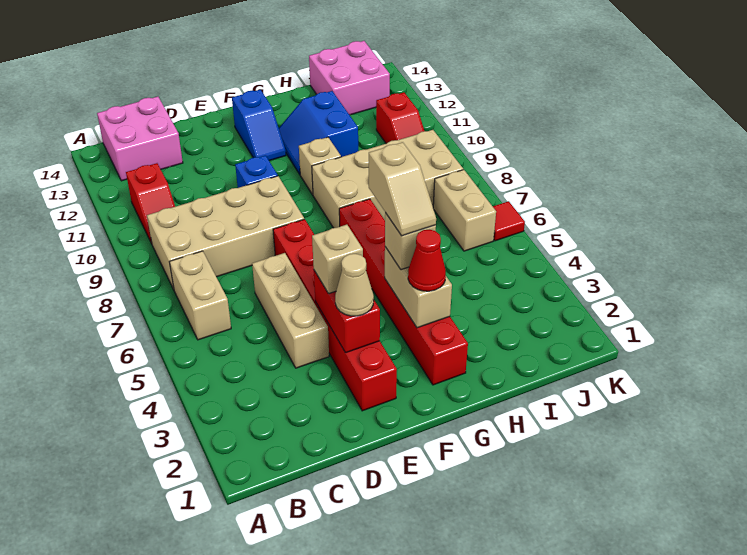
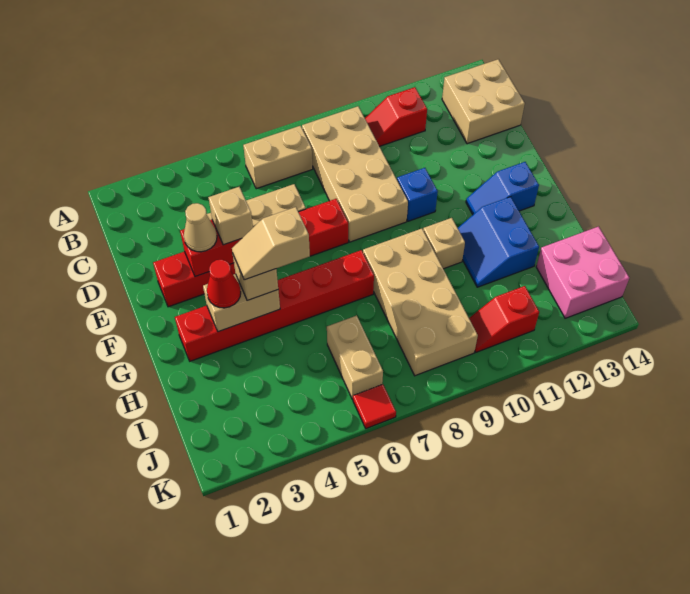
pink brick B13:C14 level 1 -> tan brick B13:C14 level 1
blue slope G11:H12 level 1 top H -> blue slope G11:H12 level 1 top 12
tan brick J6:J7 level 1 -> tan brick I6:J6 level 1

